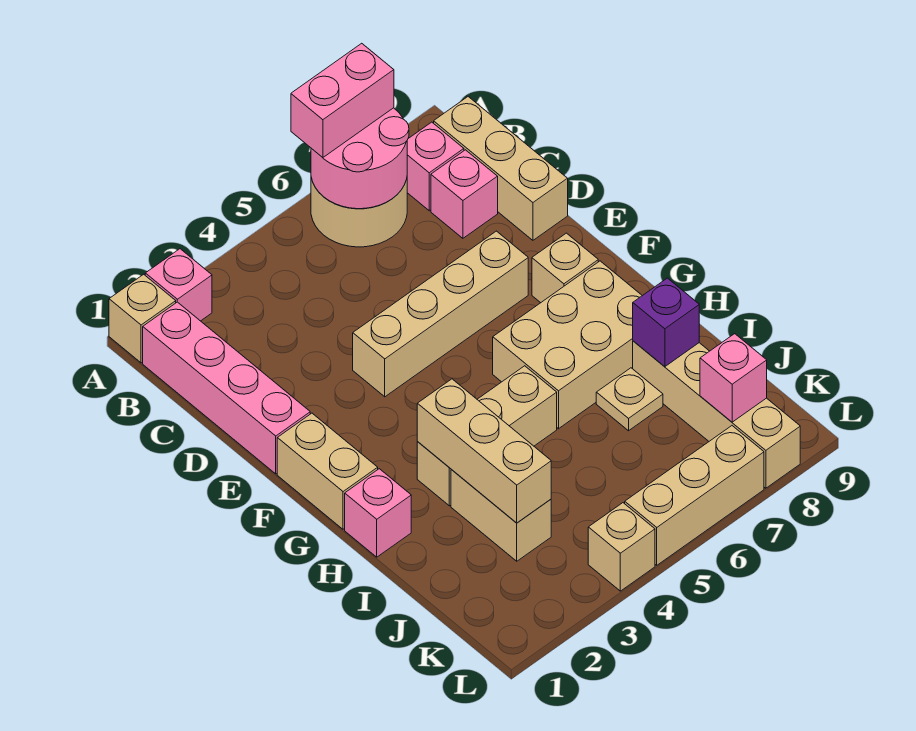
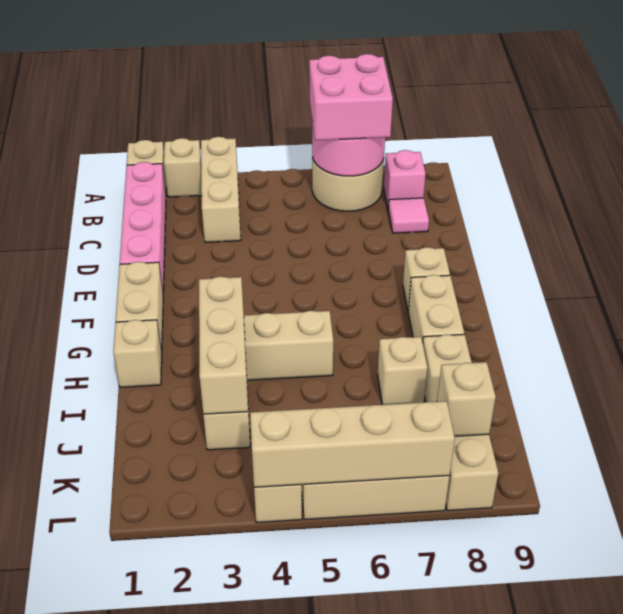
pink brick A2 level 1 -> tan brick A2 level 1
pink brick A6:A7 level 3 -> pink brick A6:B7 level 3
tan brick B9:D9 level 1 -> tan brick A3:C3 level 1
pink brick C8 level 1 -> pink tile C8 level 1
tan brick E4:E7 level 1 -> tan brick L4:L7 level 2
tan brick G6:H8 level 1 -> tan brick G8:H8 level 1
pink brick H1 level 1 -> tan brick H1 level 1
tan plate I7 level 1 -> tan brick I7 level 1
purple brick I8 level 2 -> none
pink brick K8 level 2 -> tan brick K8 level 2

